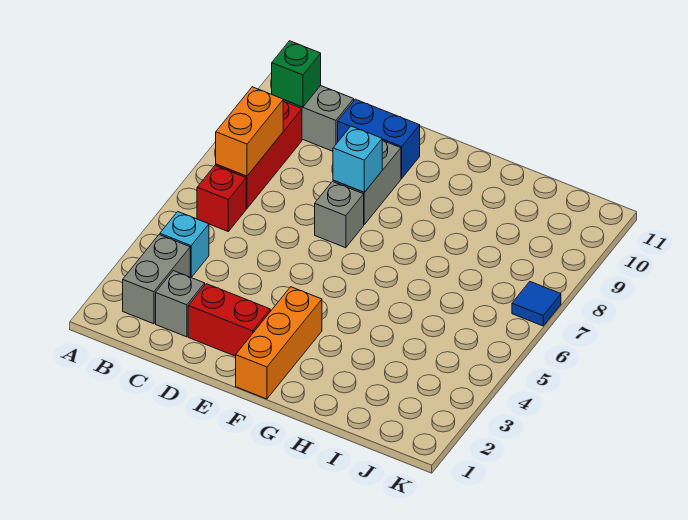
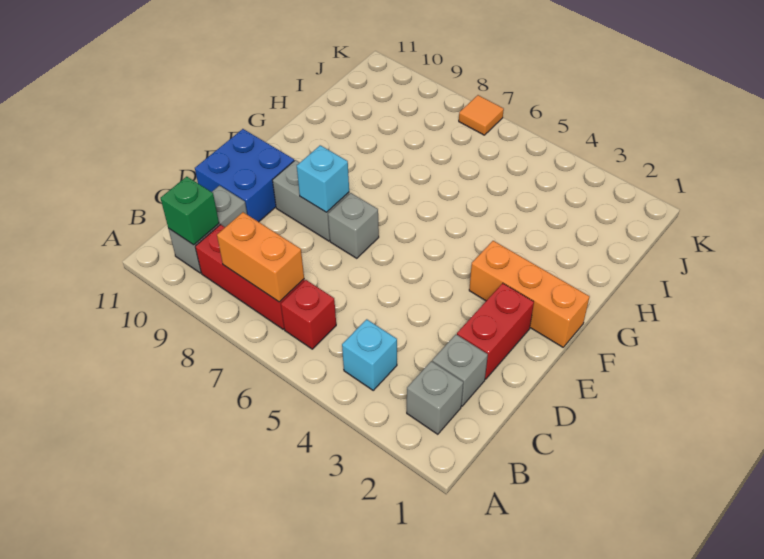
grey brick B2:B3 level 1 -> grey brick B2 level 1
blue brick D10:E10 level 1 -> blue brick D10:E11 level 1
blue tile K7 level 1 -> orange tile K7 level 1

